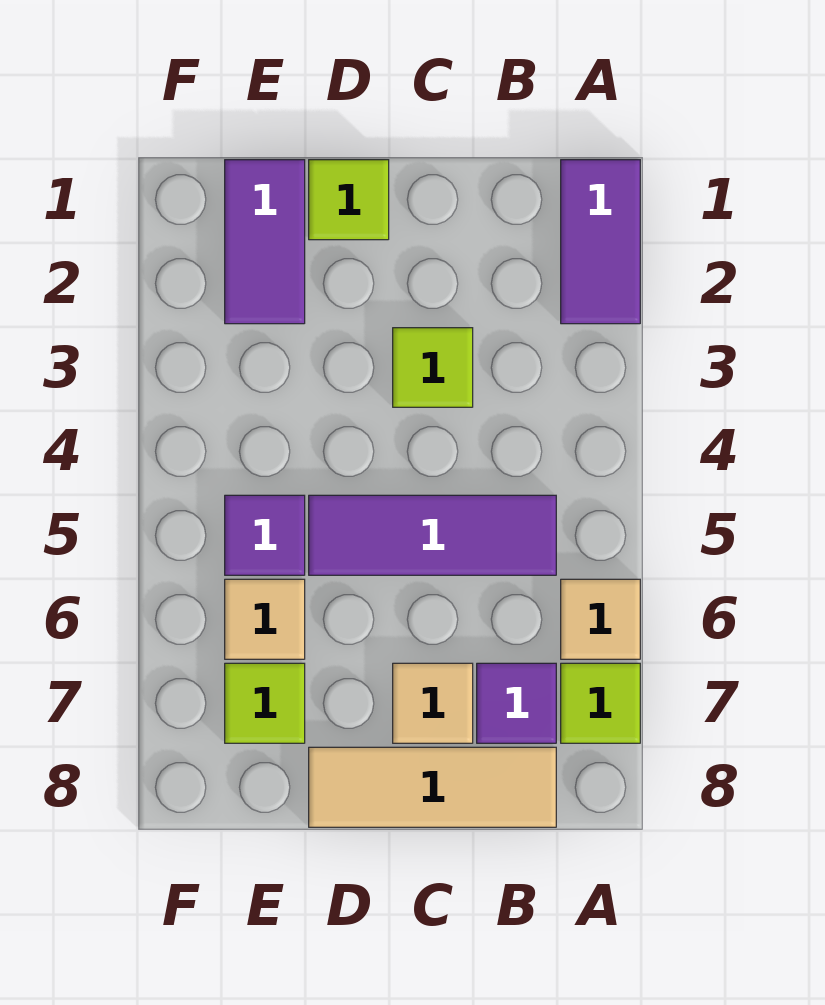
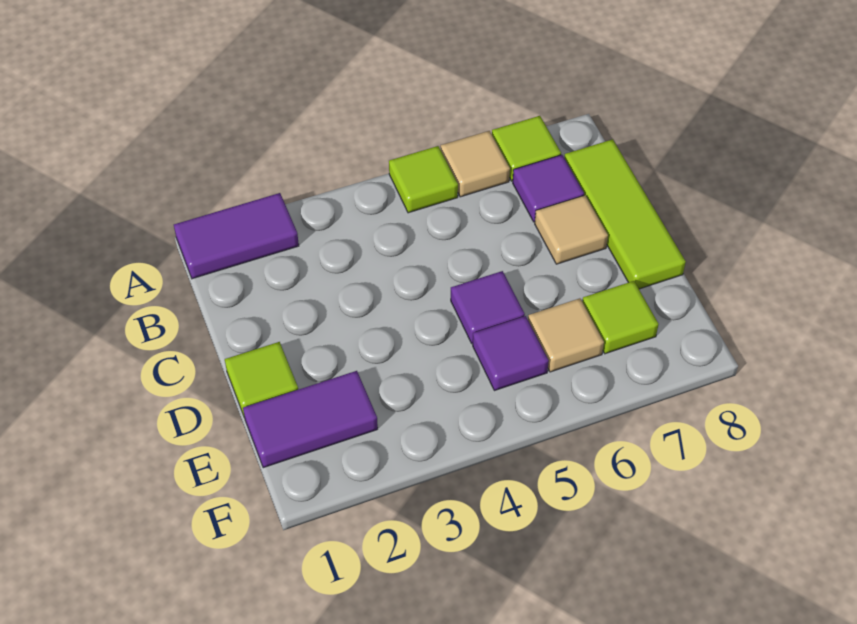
purple tile B5:D5 level 1 -> purple tile D5 level 1
tan tile B8:D8 level 1 -> lime tile B8:D8 level 1
lime tile C3 level 1 -> lime tile A5 level 1

